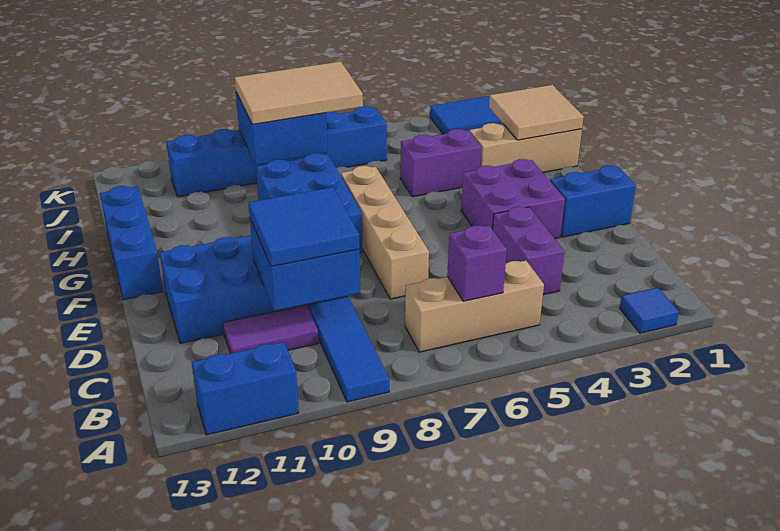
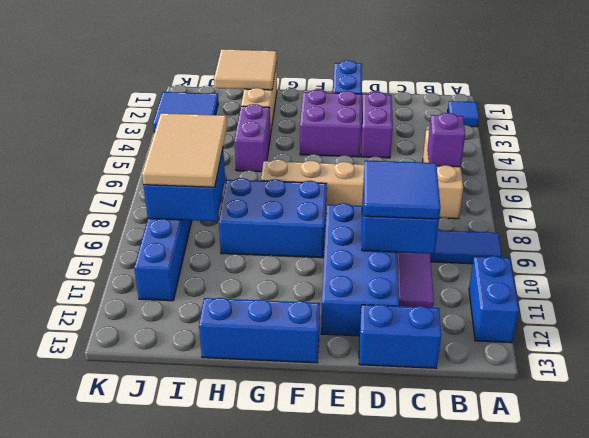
purple brick C4:D4 level 1 -> purple brick D3:D4 level 1
none -> blue brick C13:D13 level 1

